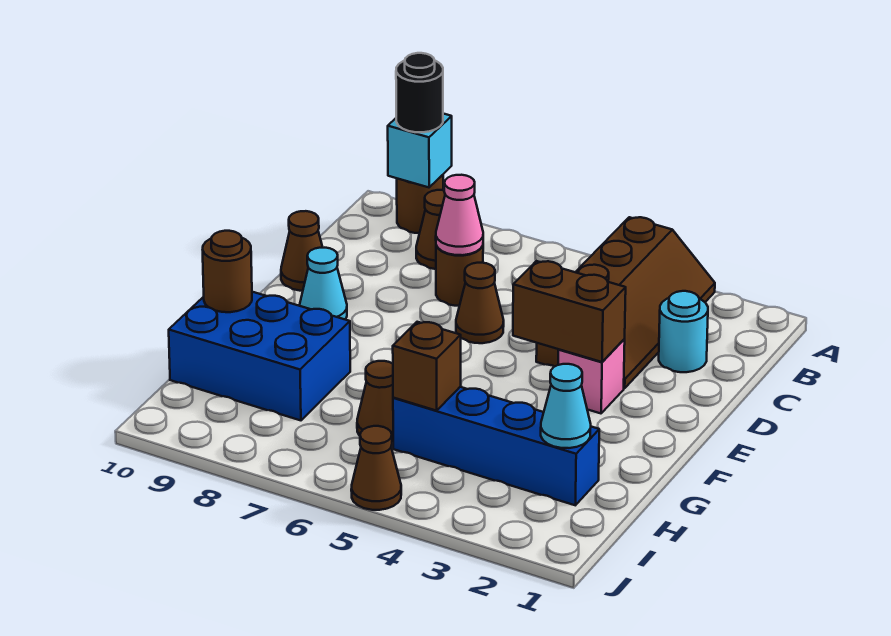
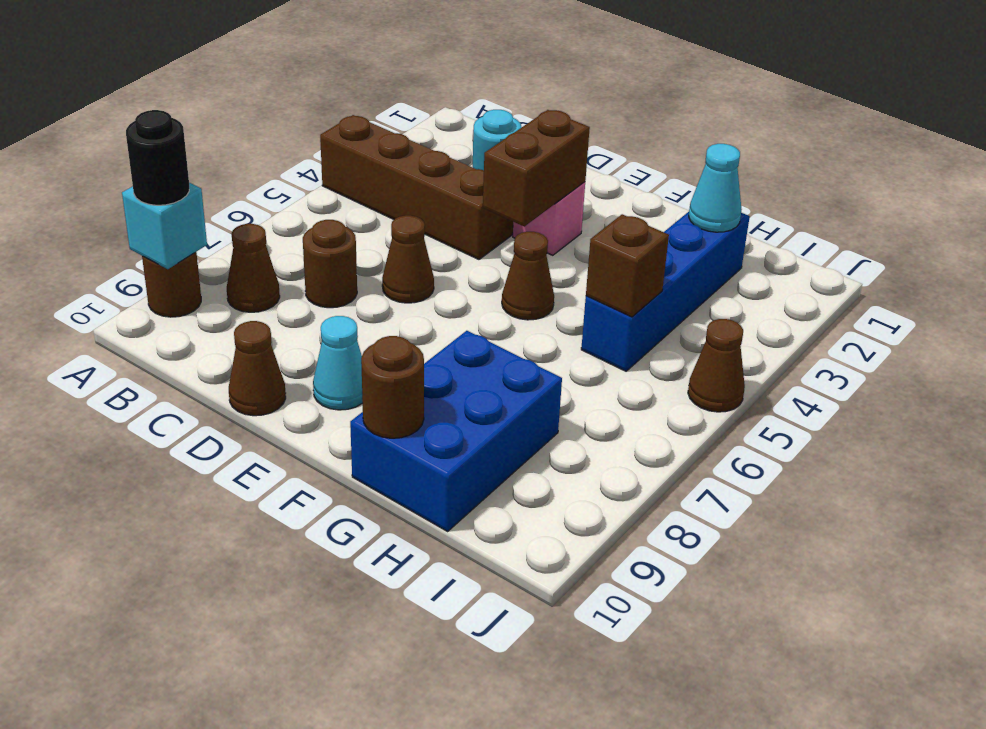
pink cone C7 level 2 -> none
brown cone H6 level 1 -> brown cone F5 level 1

